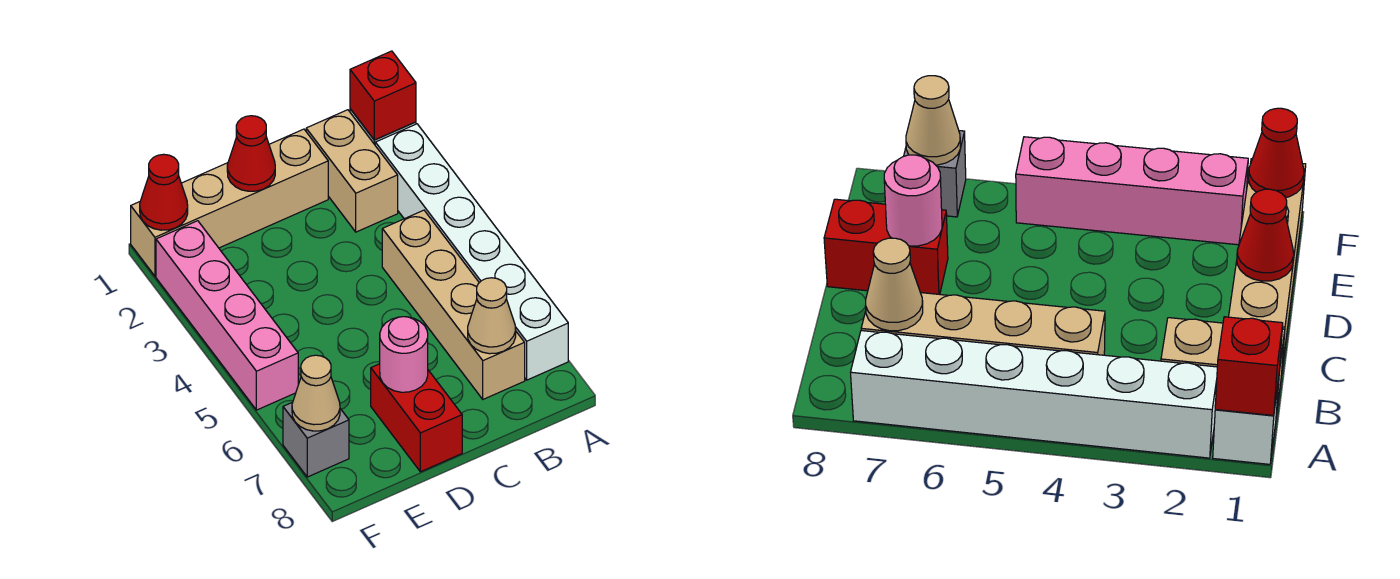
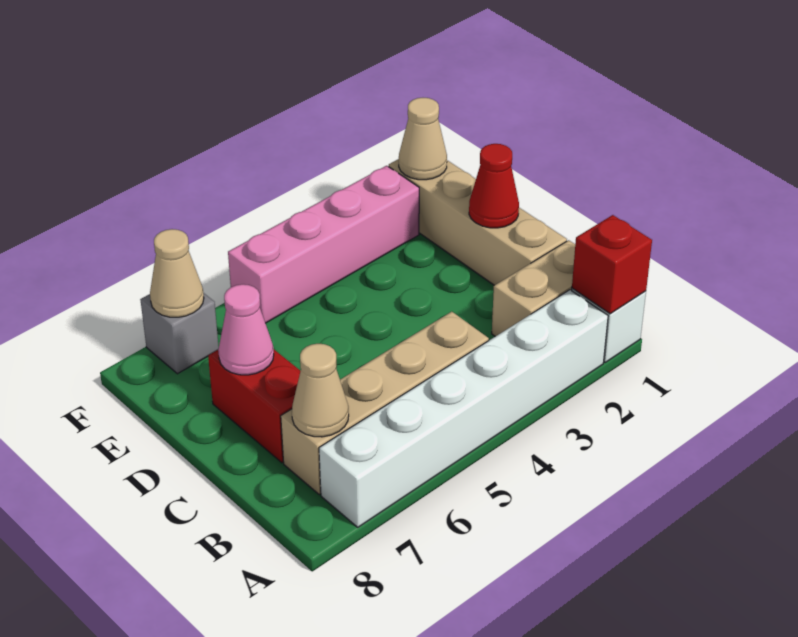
red brick D7:D8 level 1 -> red brick C7:D7 level 1
pink round brick D7 level 2 -> pink cone D7 level 2
red cone F1 level 2 -> tan cone F1 level 2

